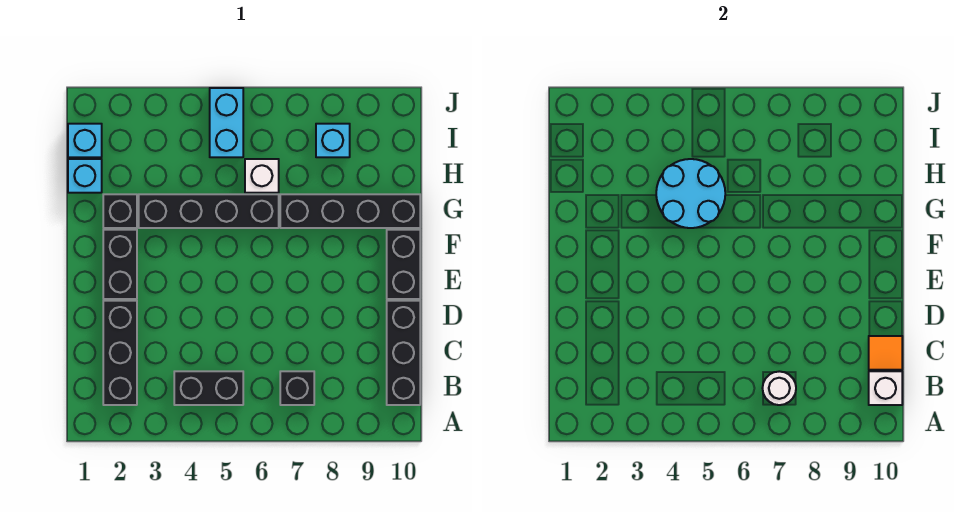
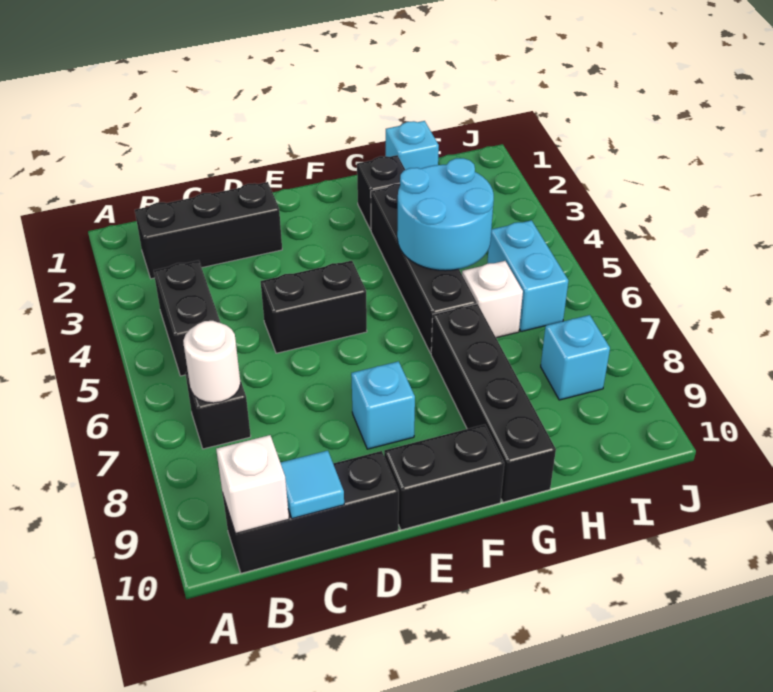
orange tile C10 level 2 -> cyan tile C10 level 2
black brick E2:F2 level 1 -> black brick D5:E5 level 1
cyan brick I1 level 1 -> cyan brick E8 level 1
cyan brick I5:J5 level 1 -> cyan brick I5:I6 level 1

